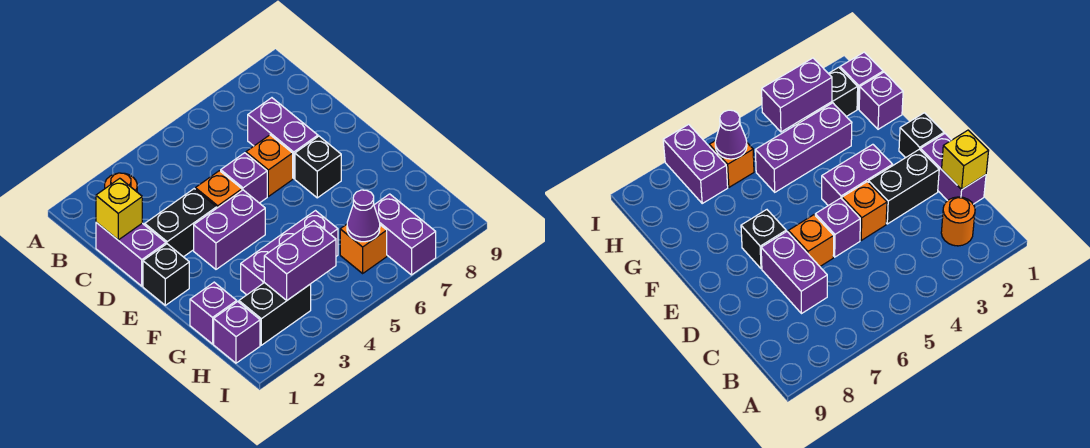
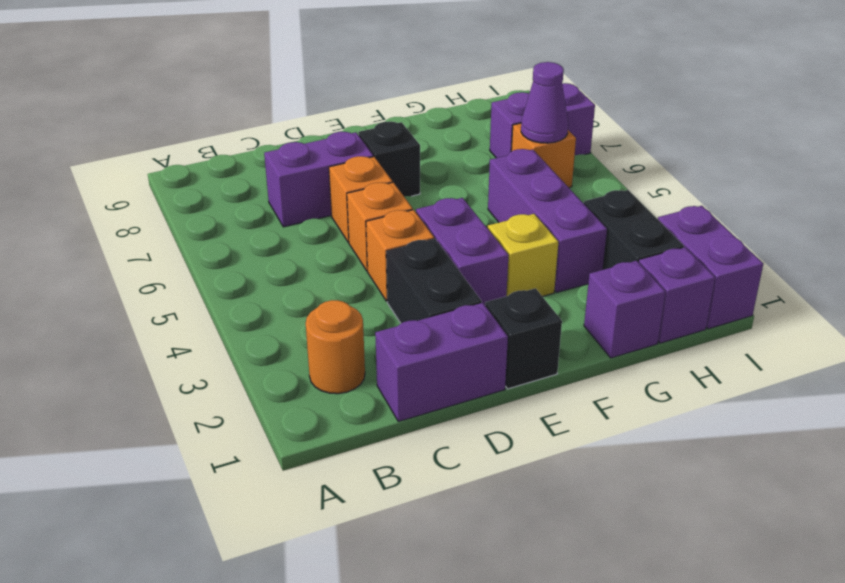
yellow brick C1 level 2 -> yellow brick F3 level 1
purple brick D5 level 1 -> orange brick D5 level 1
purple brick H3:H4 level 2 -> purple brick I1:I2 level 1

